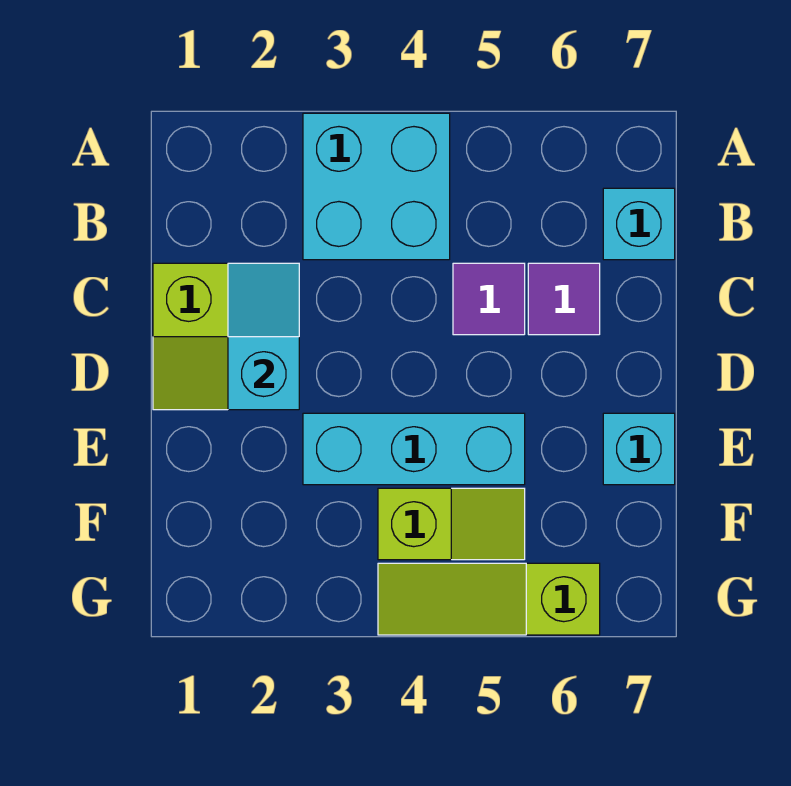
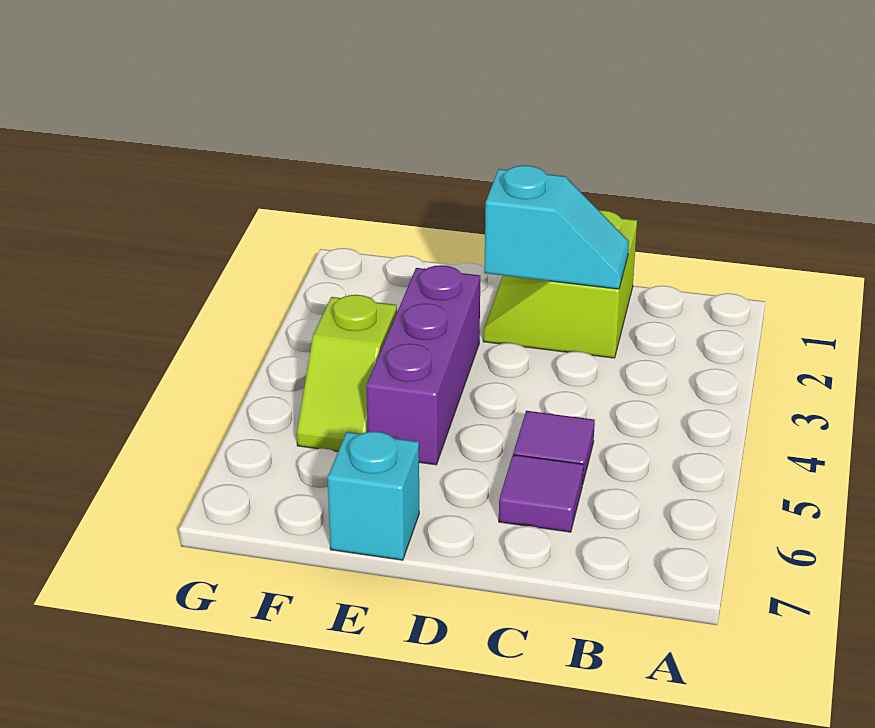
cyan brick A3:B4 level 1 -> none
cyan brick B7 level 1 -> none
cyan brick E3:E5 level 1 -> purple brick E3:E5 level 1
lime slope G4:G6 level 1 top 6 -> none

